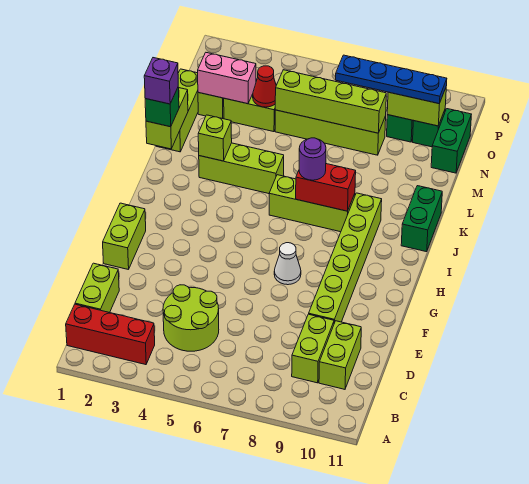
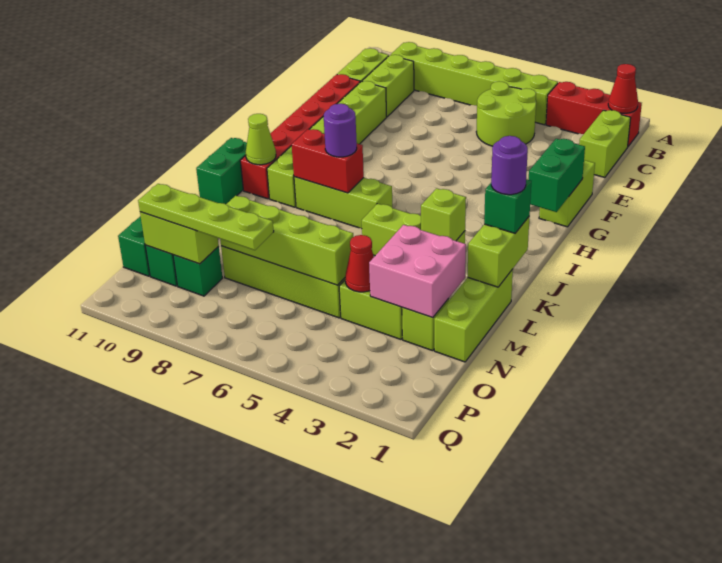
none -> red cone B1 level 2
none -> lime brick B4:B9 level 1
none -> red brick E10:J10 level 1
none -> green brick G1:H1 level 2
white cone G7 level 1 -> none
none -> lime cone J10 level 2
purple brick K1 level 4 -> purple round brick K1 level 4
pink brick N2:N3 level 2 -> pink brick M2:N3 level 2
blue plate O7:O10 level 3 -> lime plate O7:O10 level 3

